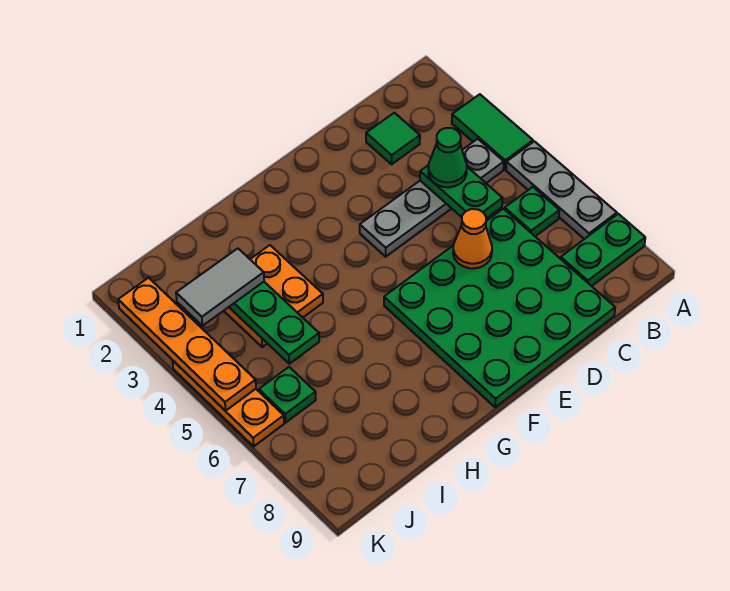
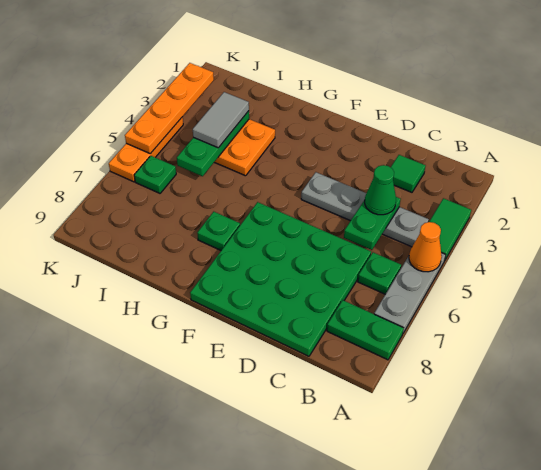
orange cone D6 level 2 -> orange cone A5 level 2
none -> green plate G7 level 1
grey tile I3:J3 level 3 -> grey tile I3:I4 level 3

